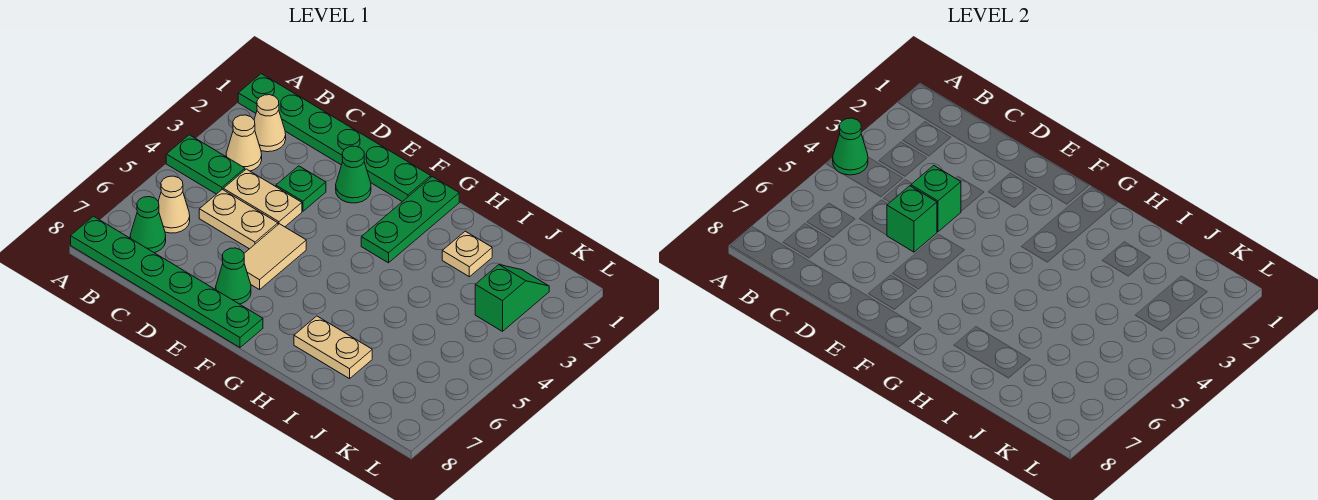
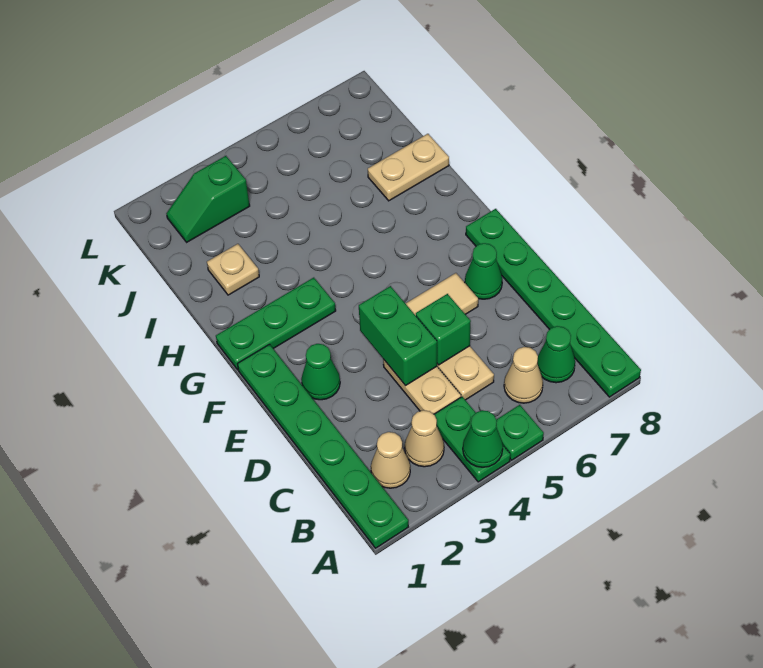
green plate D3 level 1 -> green plate A5 level 1
green brick D4 level 2 -> green brick D4:E4 level 2
tan plate H7:I7 level 1 -> tan plate I7:I8 level 1

